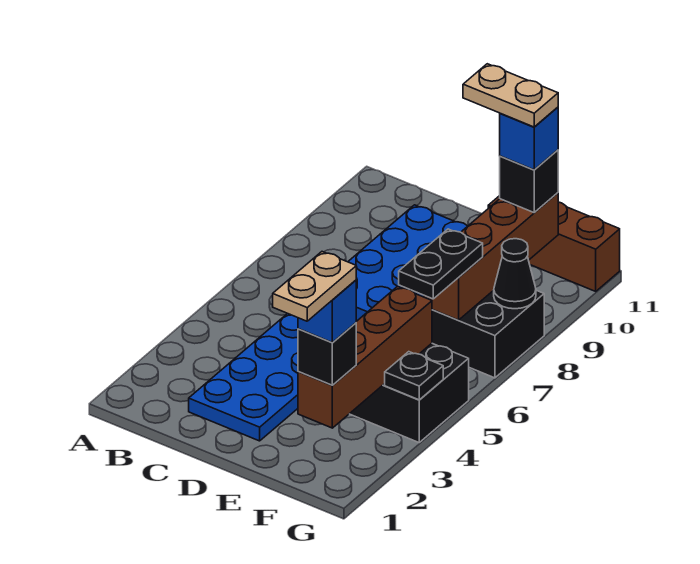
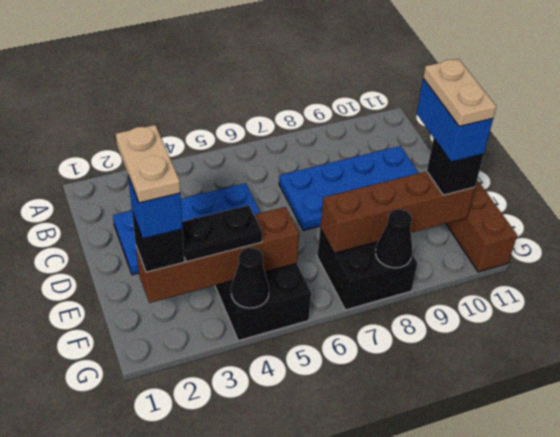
tan plate F1:F2 level 5 -> tan plate E2:F2 level 5
black plate F6:F7 level 3 -> black plate F3:F4 level 3
blue brick F10 level 4 -> blue brick E10:F10 level 4
black plate G4 level 2 -> black cone G4 level 2

